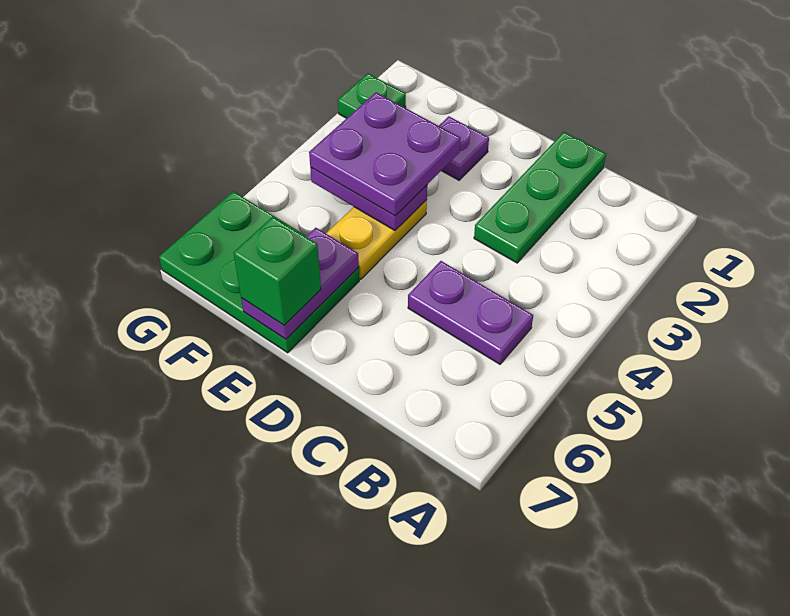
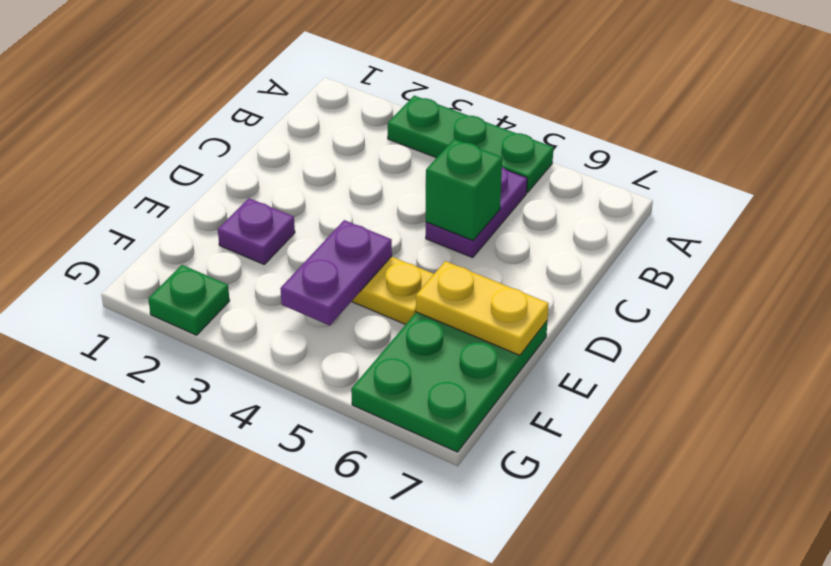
green plate C1:C3 level 1 -> green plate A3:A5 level 1
purple plate E3:F4 level 3 -> none
purple plate E6:E7 level 2 -> yellow plate E6:E7 level 2
green brick E7 level 3 -> green brick C5 level 2

